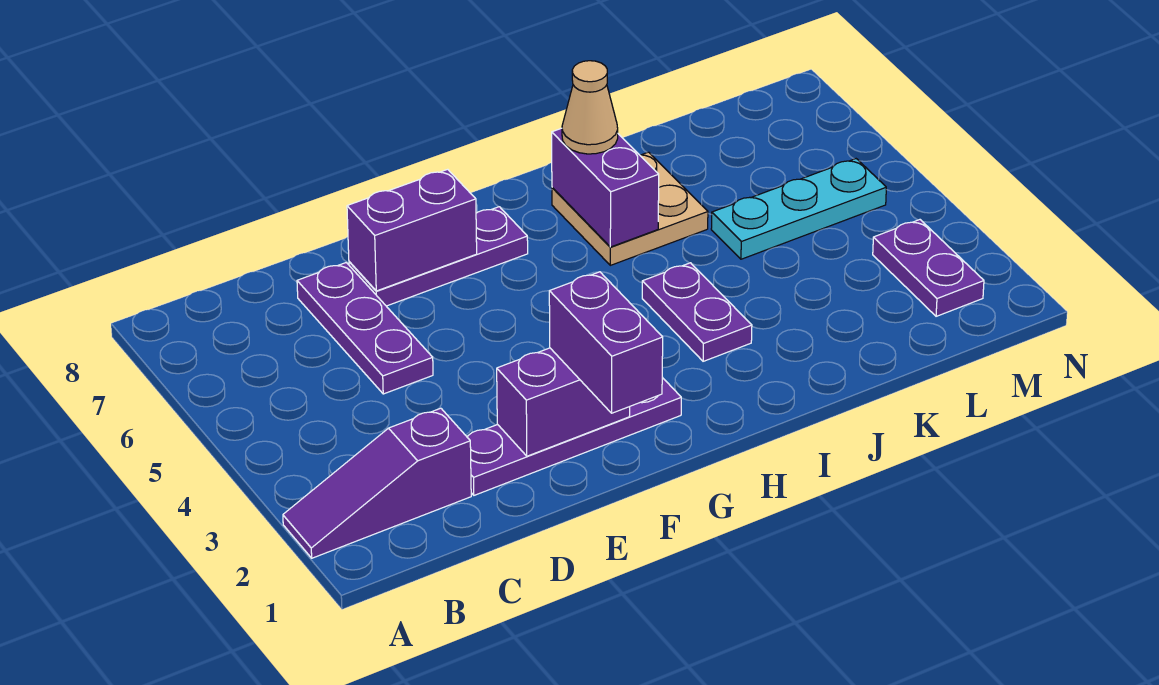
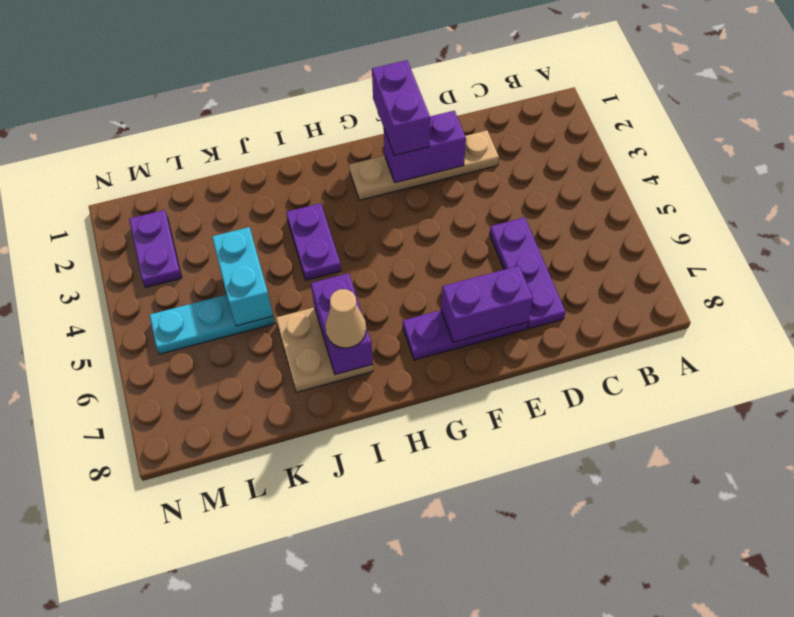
purple slope A2:C2 level 1 top C -> none
purple plate D2:G2 level 1 -> tan plate D2:G2 level 1
none -> cyan brick K4:K5 level 2

